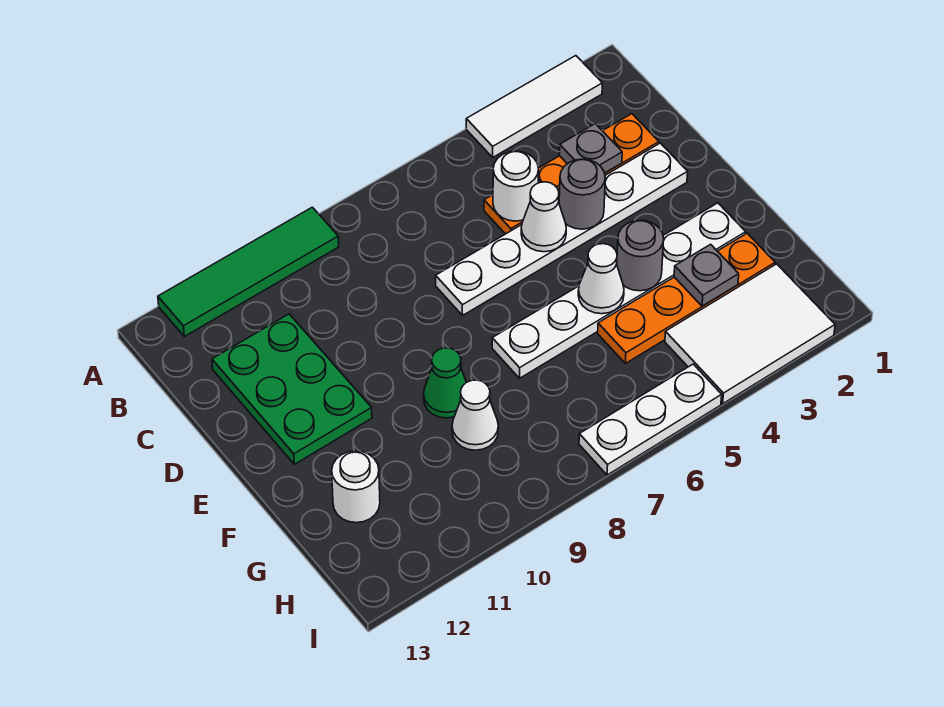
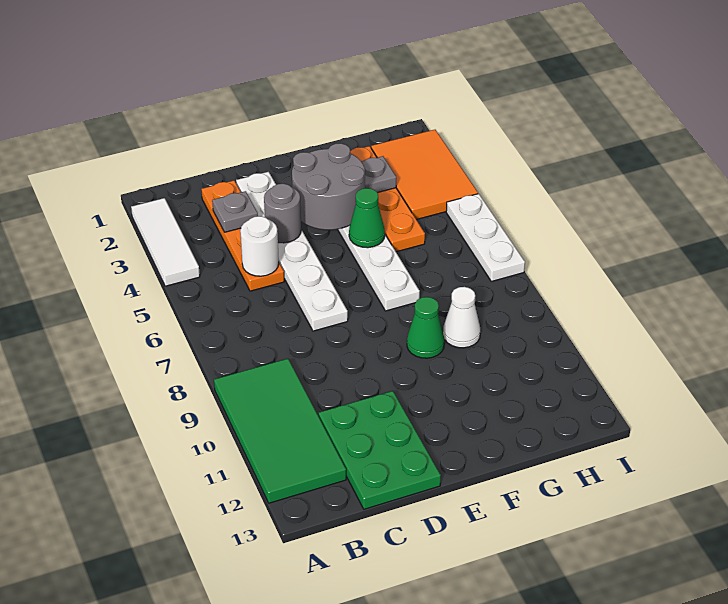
green tile A9:A12 level 1 -> green tile A9:B12 level 1
green plate C11:E12 level 1 -> green plate C11:D13 level 1
white cone D5 level 2 -> none
grey round brick F4 level 2 -> grey round brick E3:F4 level 2
white cone F5 level 2 -> green cone F5 level 2
white round brick G12 level 1 -> none
white tile H2:I4 level 1 -> orange tile H2:I4 level 1

